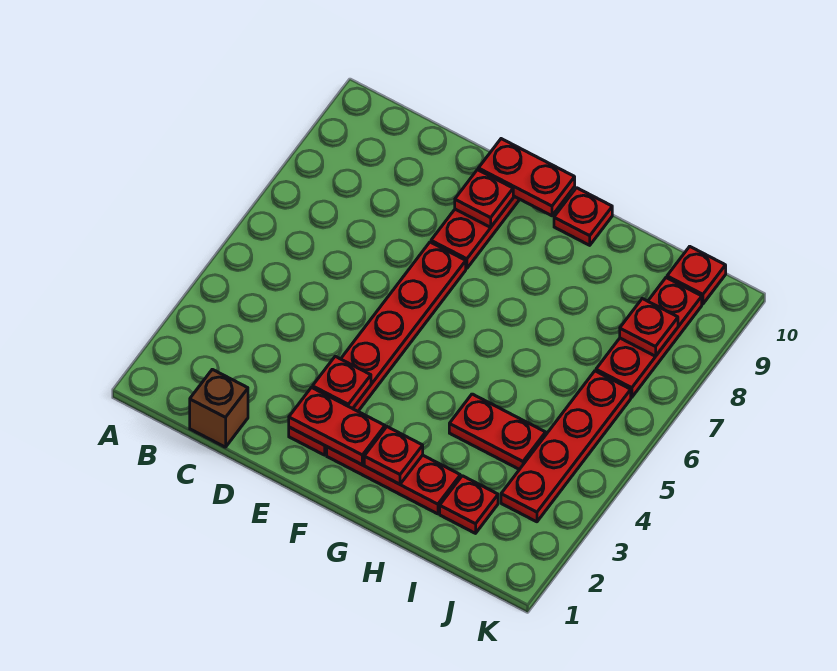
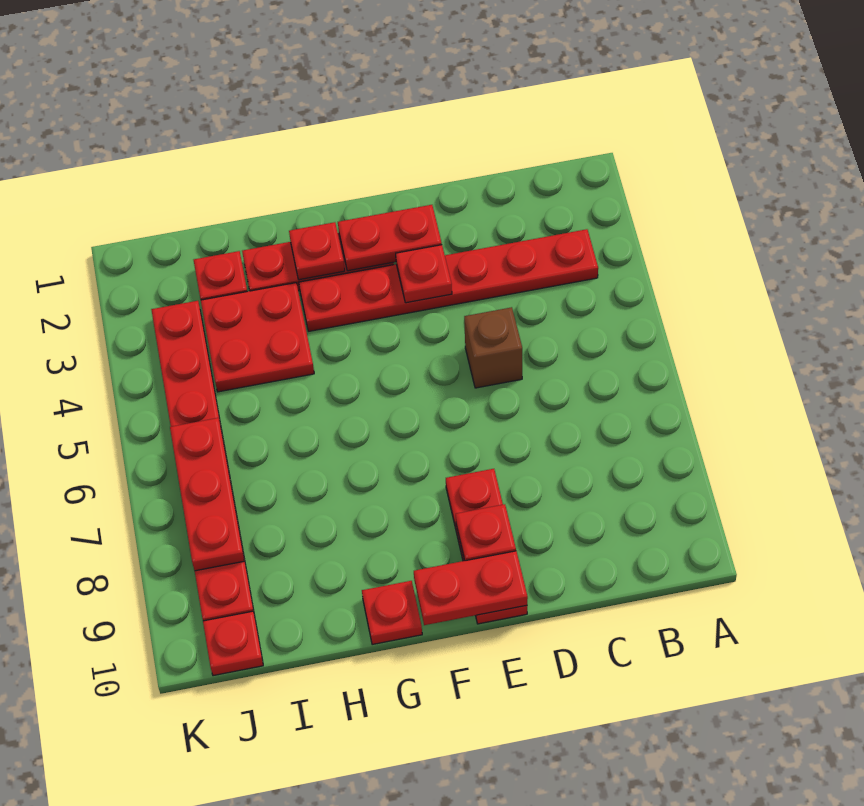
brown brick C1 level 1 -> brown brick D5 level 1
red plate E2:E7 level 1 -> red plate B3:G3 level 1
red plate H4:I4 level 1 -> red plate H3:I4 level 1
red plate J8 level 2 -> red plate J6:J8 level 2

